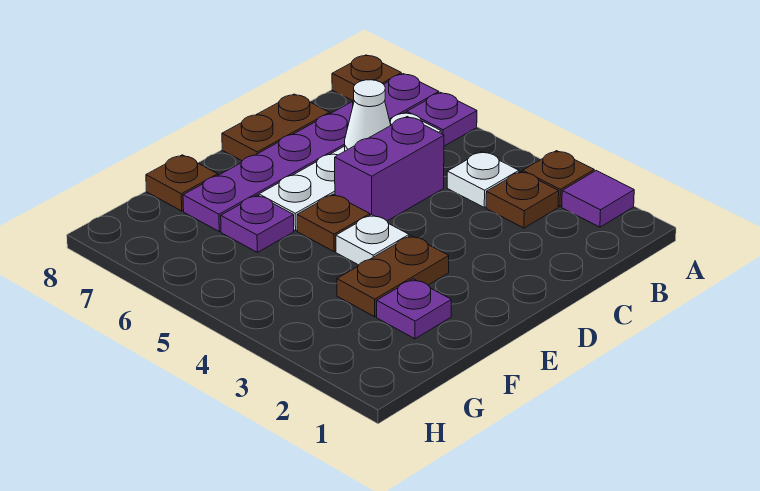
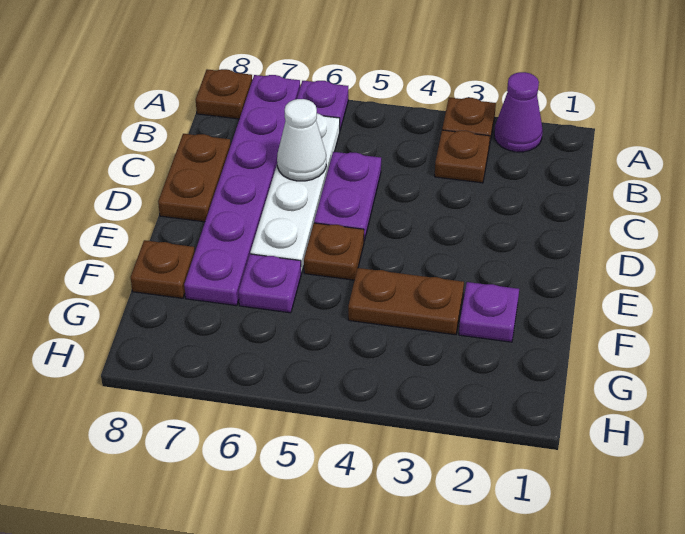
purple tile A2 level 1 -> purple cone A2 level 1
white plate B4 level 1 -> none
purple brick C5:D5 level 1 -> purple plate C5:D5 level 1
brown plate E3:F3 level 1 -> brown plate F3:F4 level 1
white plate E4 level 1 -> none

